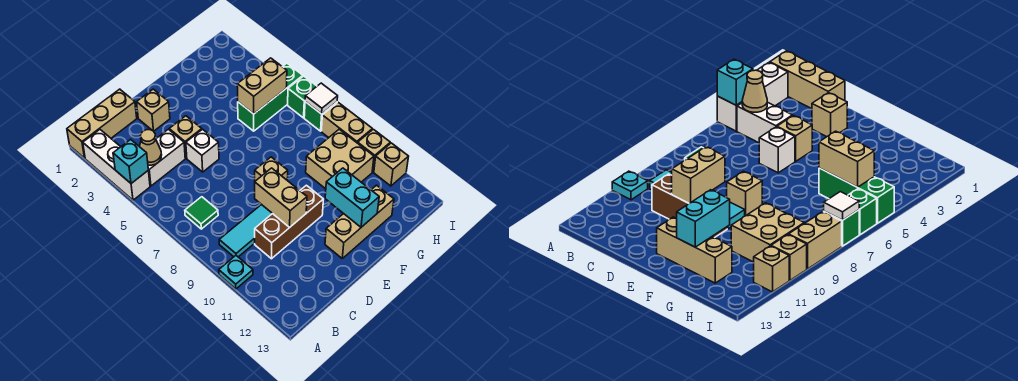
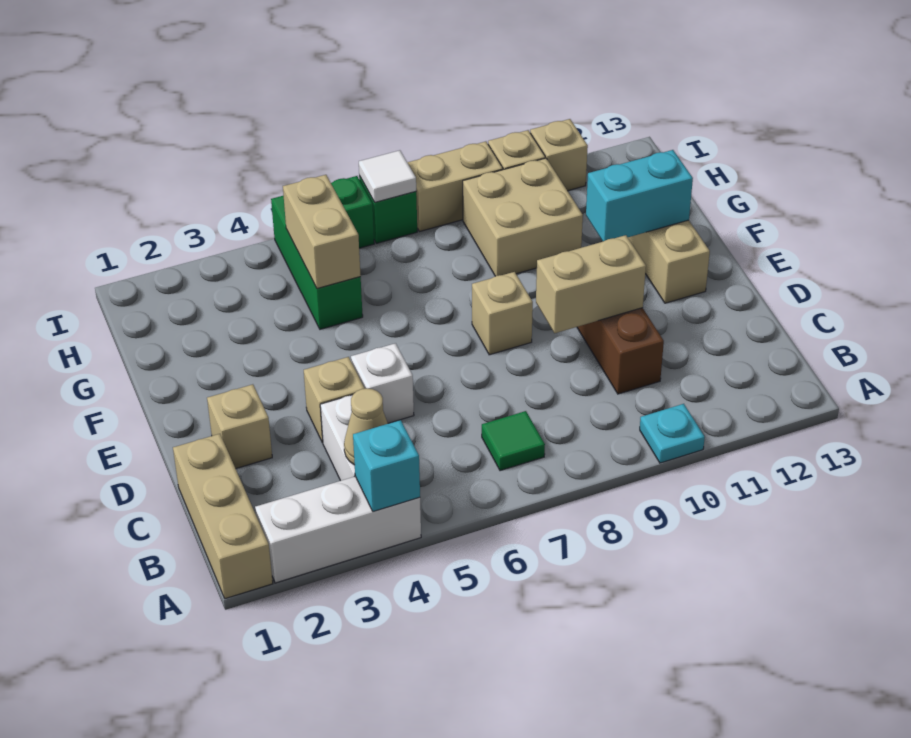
cyan tile B9:E9 level 1 -> none

